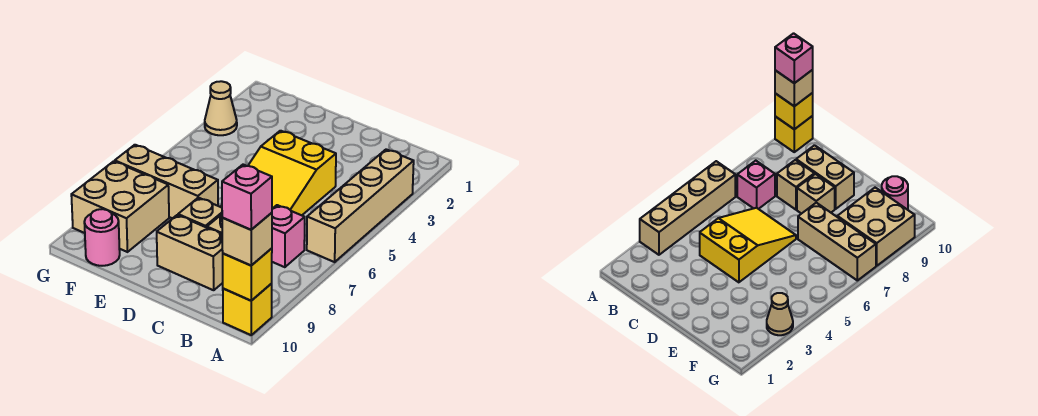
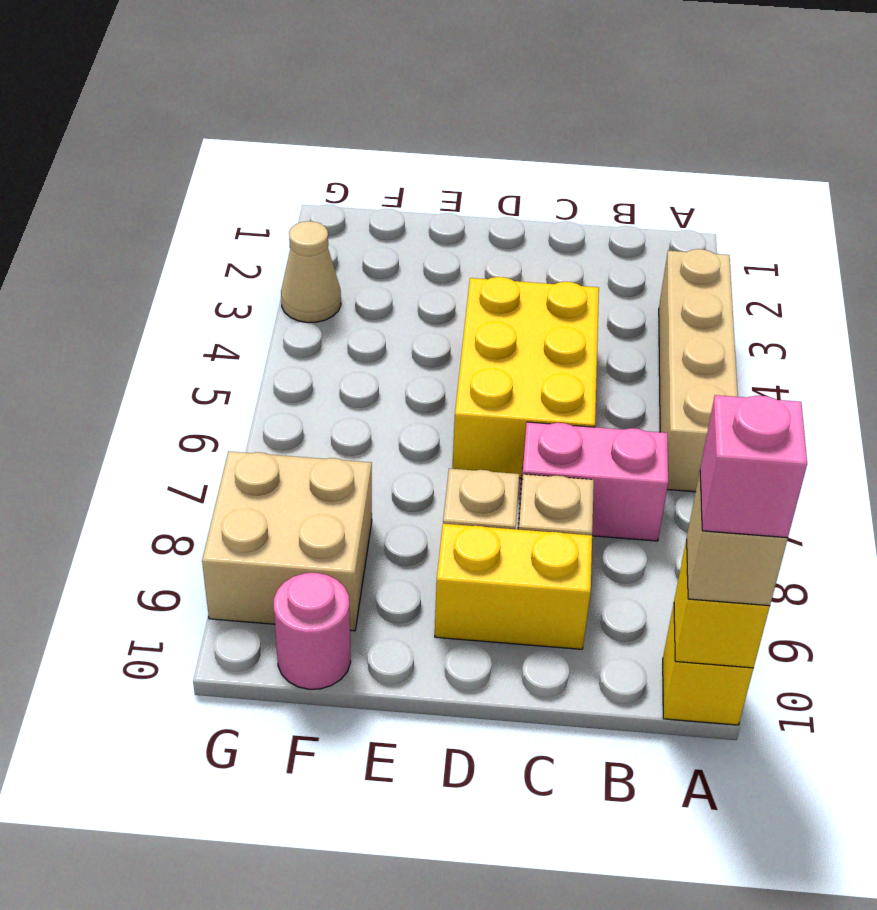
pink brick B7 level 1 -> pink brick B7:C7 level 1
yellow slope C4:D6 level 1 top 4 -> yellow brick C4:D6 level 1
tan brick C9:D9 level 1 -> yellow brick C9:D9 level 1
tan brick E7:G7 level 1 -> none

